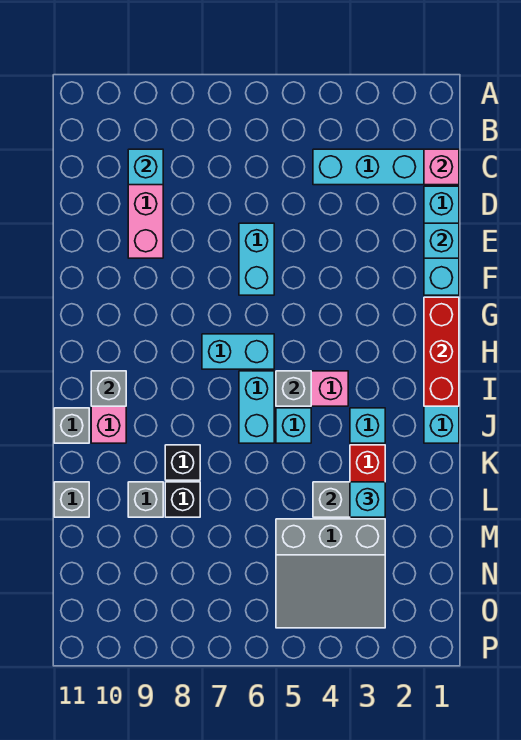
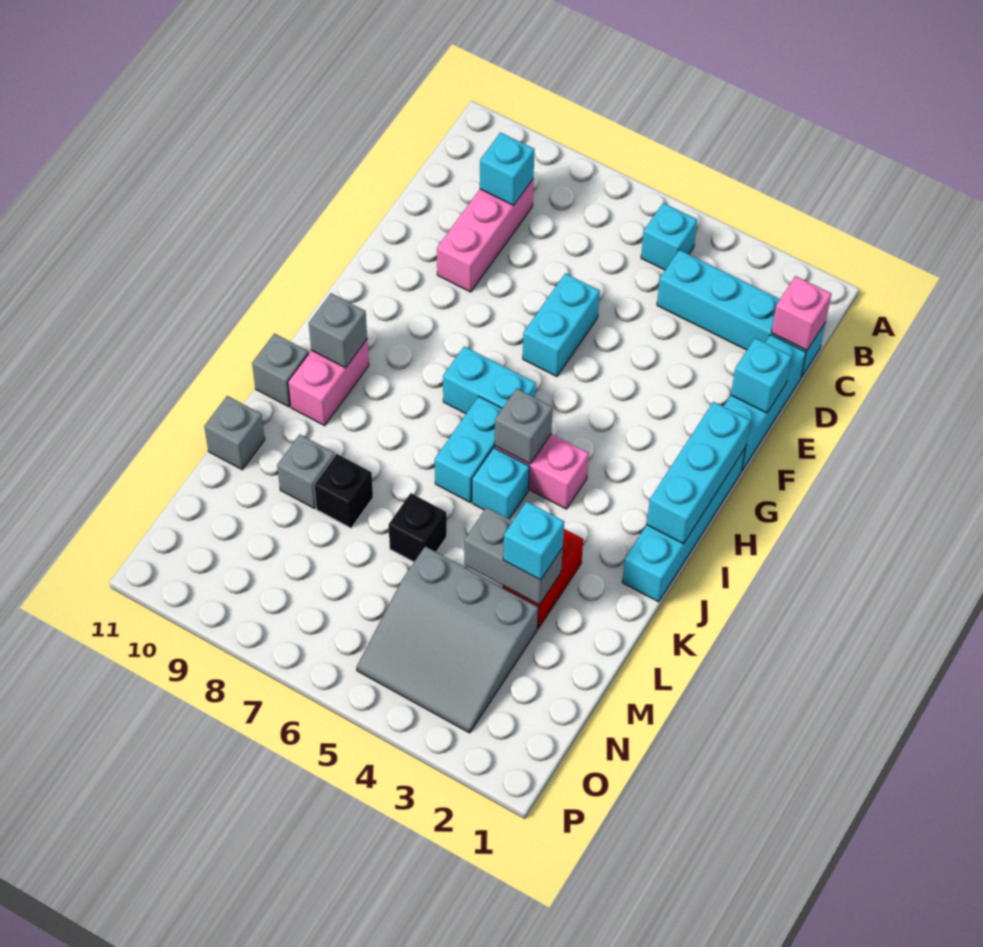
red brick G1:I1 level 2 -> cyan brick G1:I1 level 2
cyan brick J3 level 1 -> cyan brick B5 level 1
black brick K8 level 1 -> black brick L6 level 1

